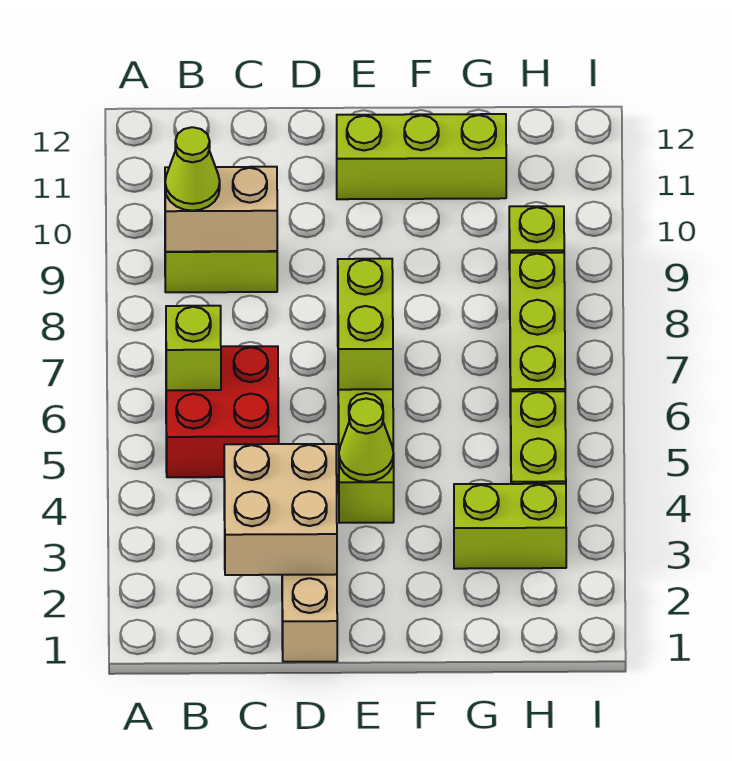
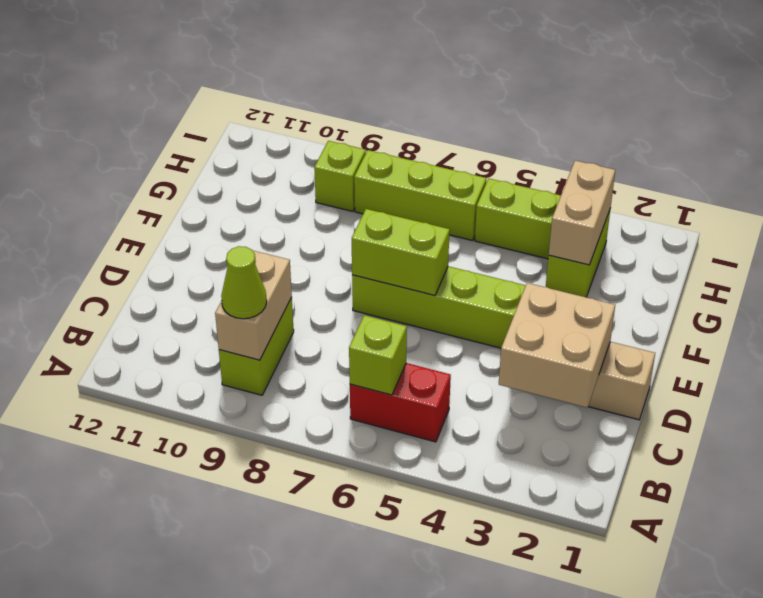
red brick B5:C6 level 1 -> red brick B5:B6 level 1
lime cone E4 level 2 -> none
lime brick E11:G11 level 1 -> none
none -> tan brick G3:H3 level 2

